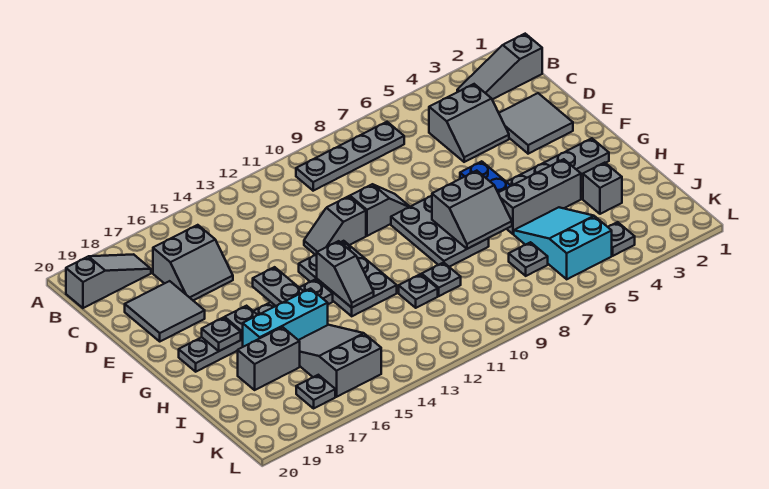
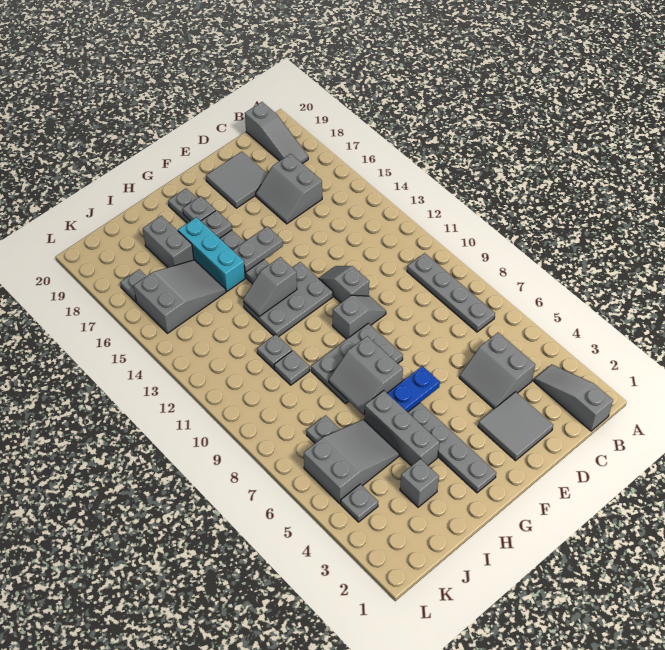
grey slope E9:E10 level 1 top 10 -> grey slope E10:F10 level 1 top F
cyan slope I5:K6 level 1 top K -> grey slope I5:K6 level 1 top K

